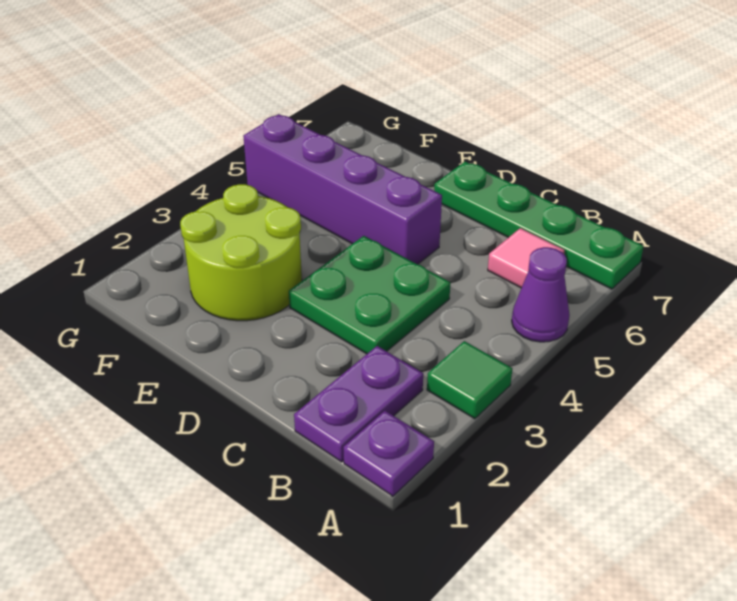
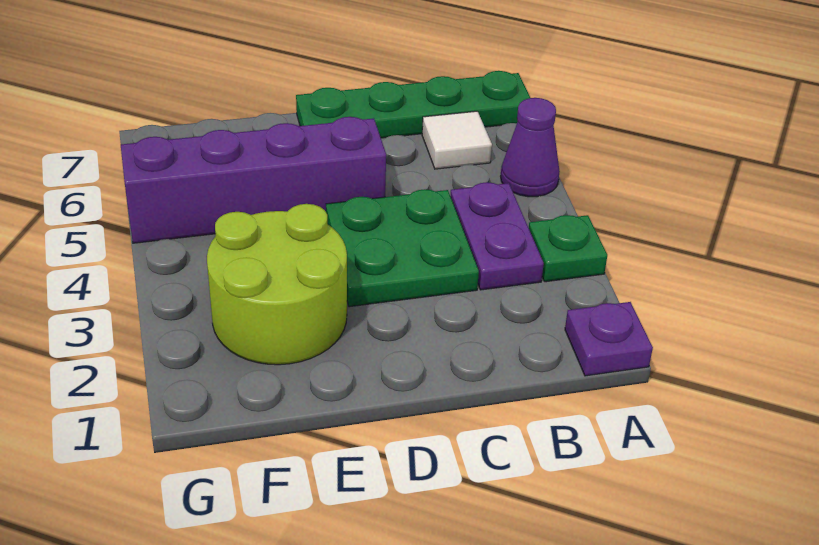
green tile A3 level 1 -> green plate A3 level 1
purple plate B1:B2 level 1 -> purple plate B3:B4 level 1
pink tile B6 level 1 -> white tile B6 level 1

